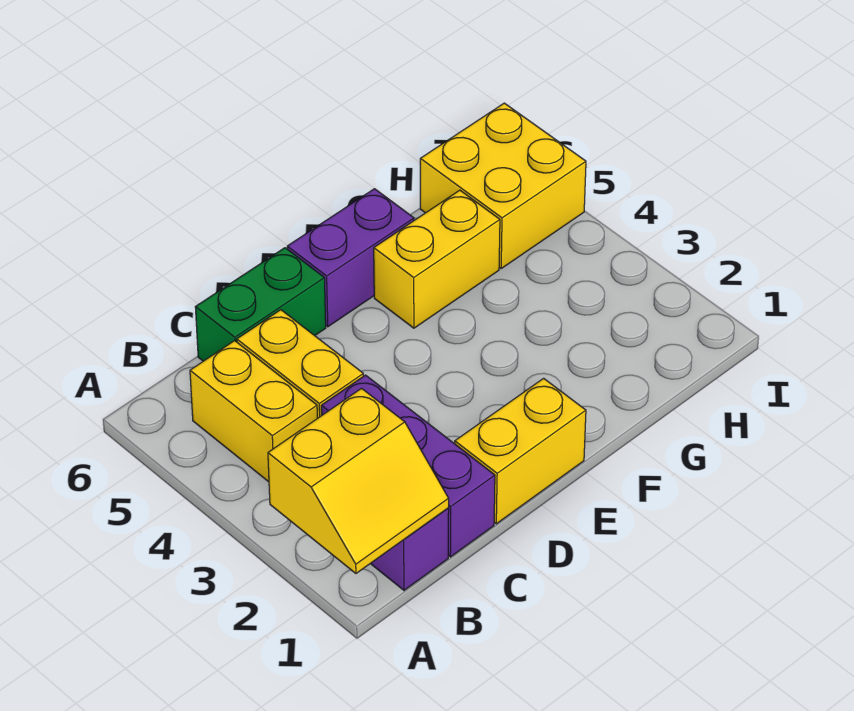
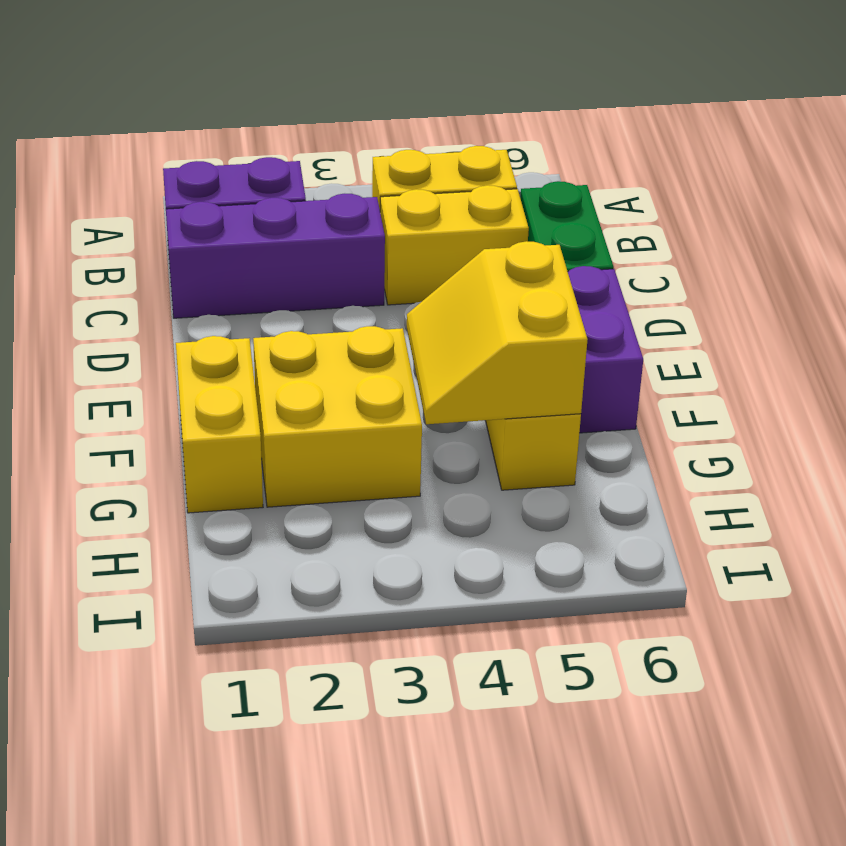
yellow slope A1:B2 level 2 top 2 -> yellow slope F4:G5 level 2 top 5
yellow brick D1:E1 level 1 -> yellow brick F1:G1 level 1
yellow brick H5:I6 level 1 -> yellow brick F2:G3 level 1

